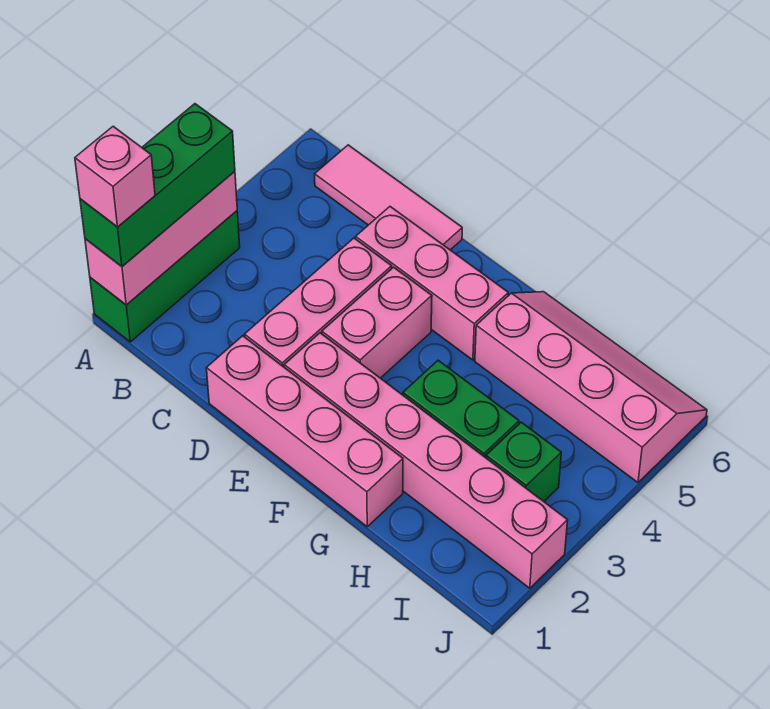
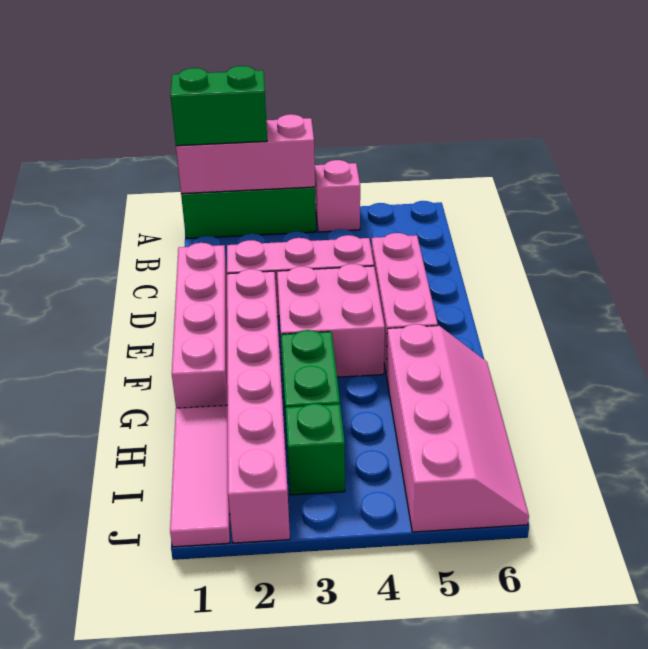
green brick A1:A3 level 3 -> green brick A1:A2 level 3
pink brick A1 level 4 -> pink brick A4 level 1
pink tile B6:D6 level 1 -> pink tile H1:J1 level 1
pink brick E3:E4 level 1 -> pink brick E3:F4 level 1

